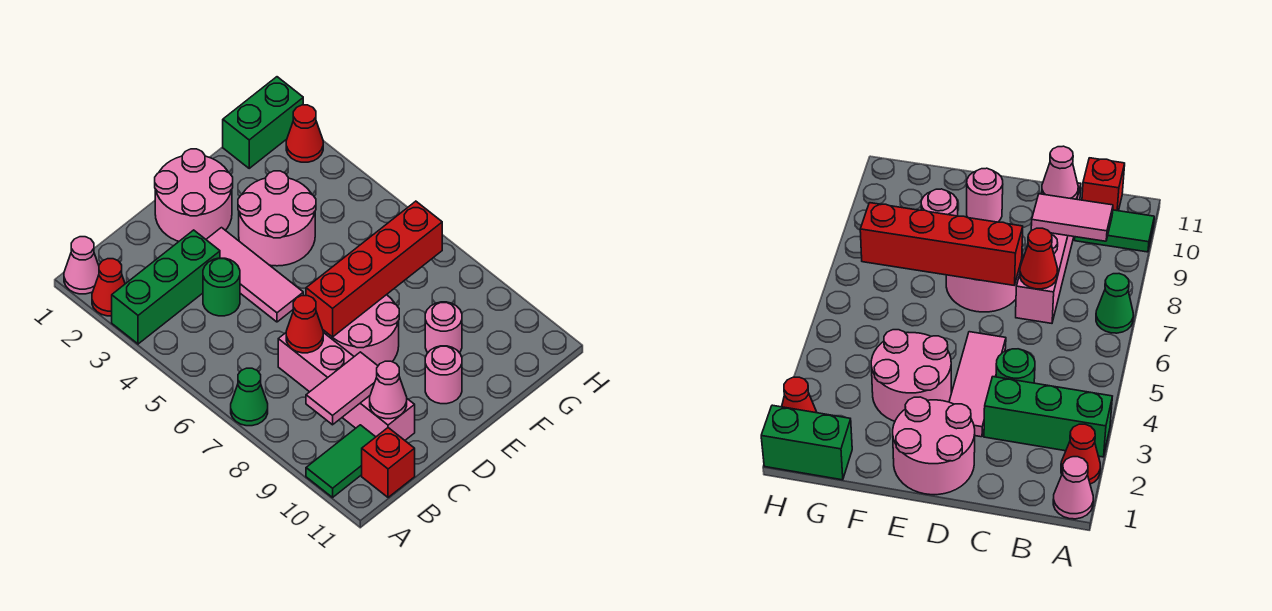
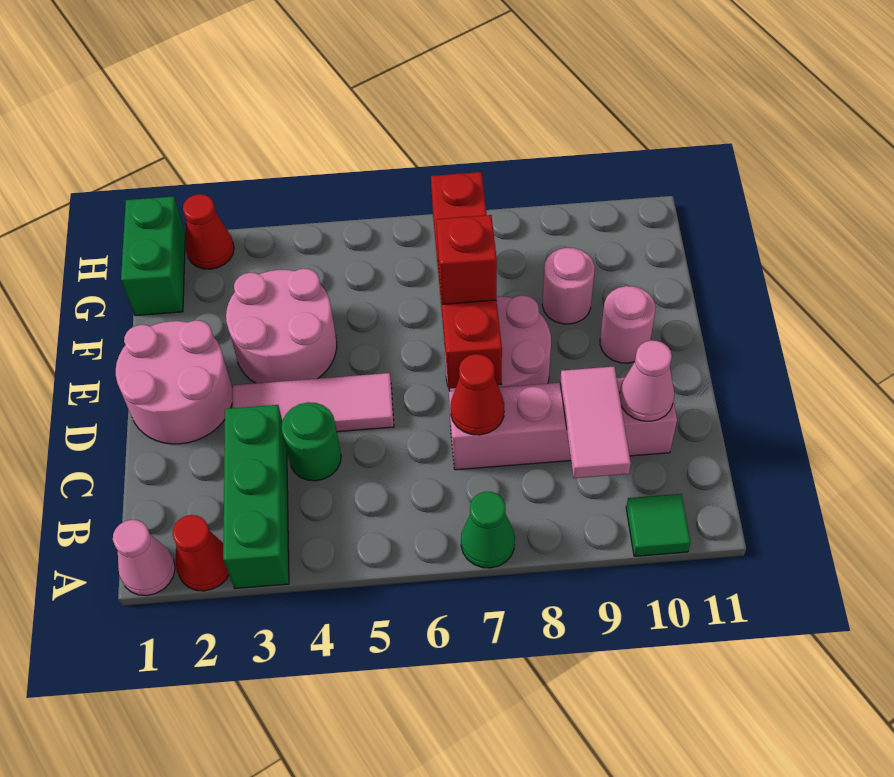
green tile A10:B10 level 1 -> green tile A10 level 1
red brick B11 level 1 -> red brick E7 level 3

